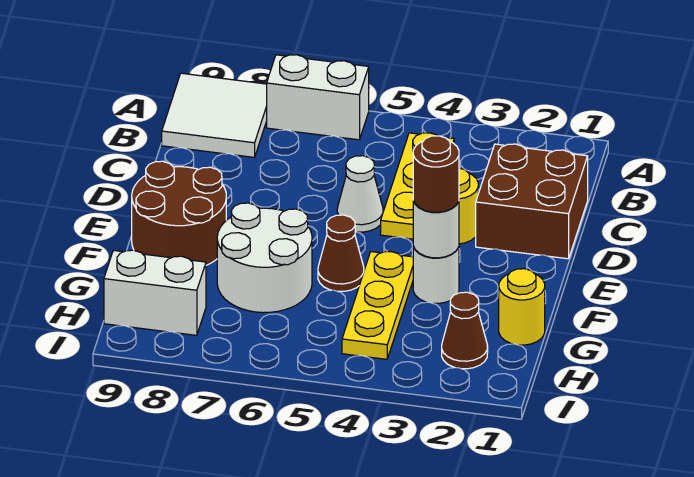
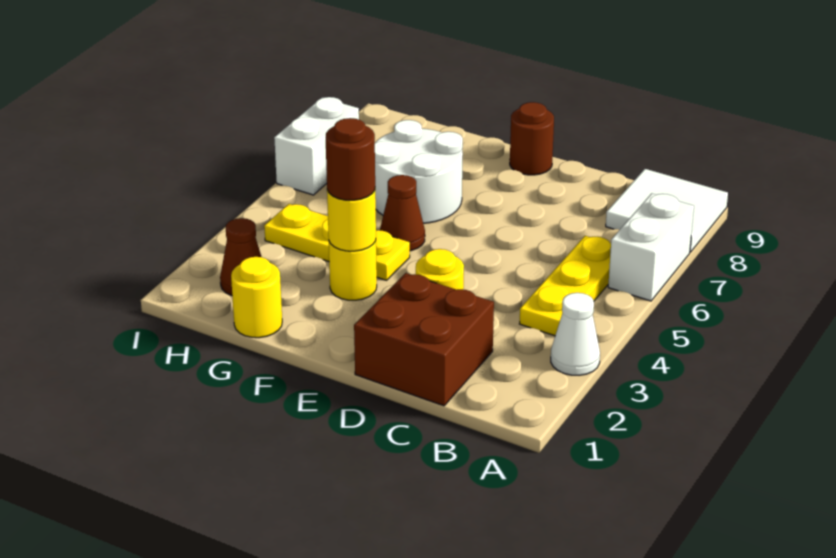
yellow plate B4:D4 level 1 -> yellow plate B4:B6 level 1
white cone D5 level 1 -> white cone A3 level 1
brown round brick E8:F9 level 1 -> brown round brick E9 level 1
white round brick F3 level 1 -> yellow round brick F3 level 1
white round brick F3 level 2 -> yellow round brick F3 level 2
white brick H8:H9 level 1 -> white brick I6:I7 level 1

